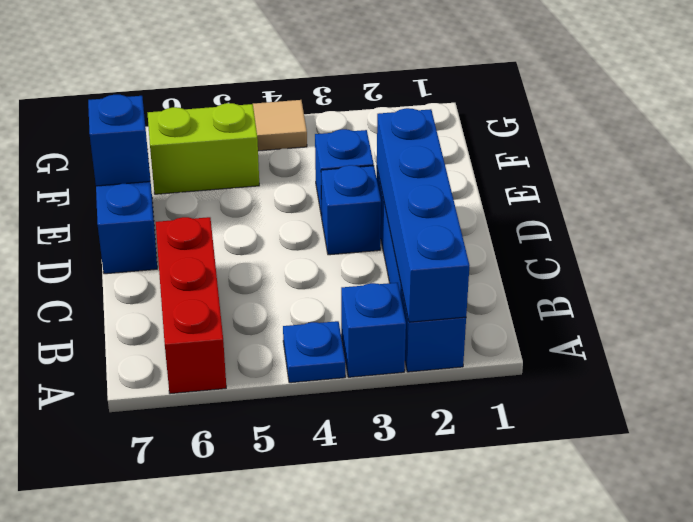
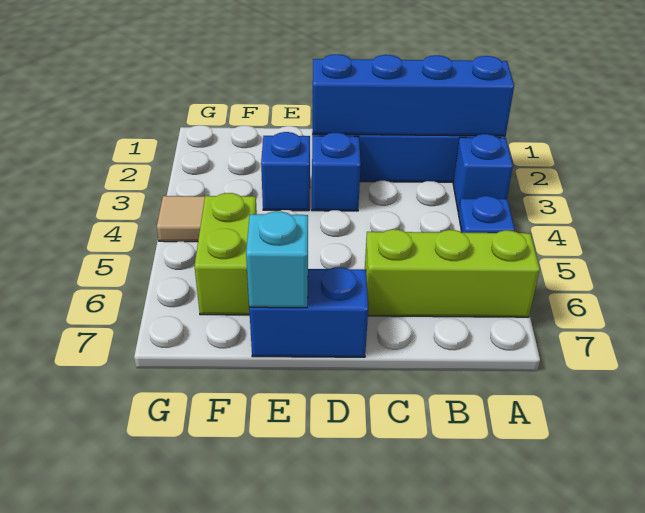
red brick A6:C6 level 1 -> lime brick A6:C6 level 1
blue brick E7 level 2 -> cyan brick E7 level 2

